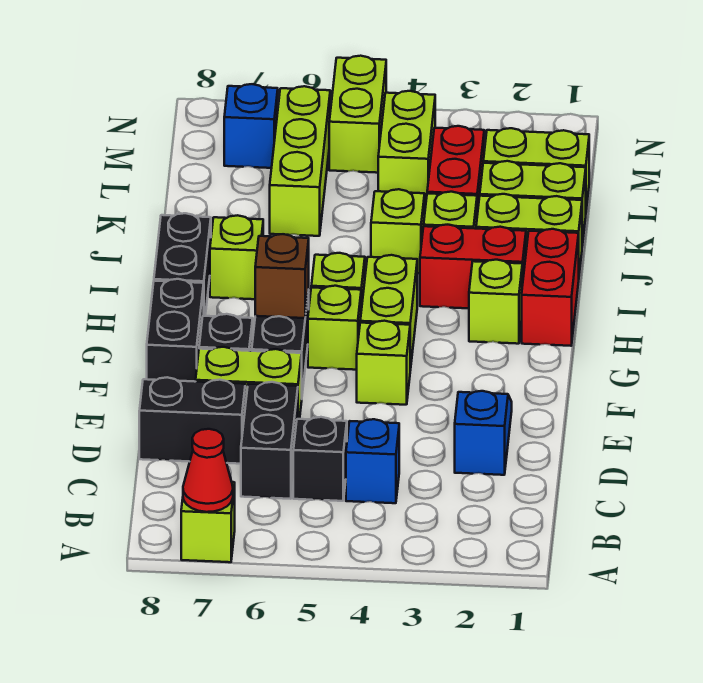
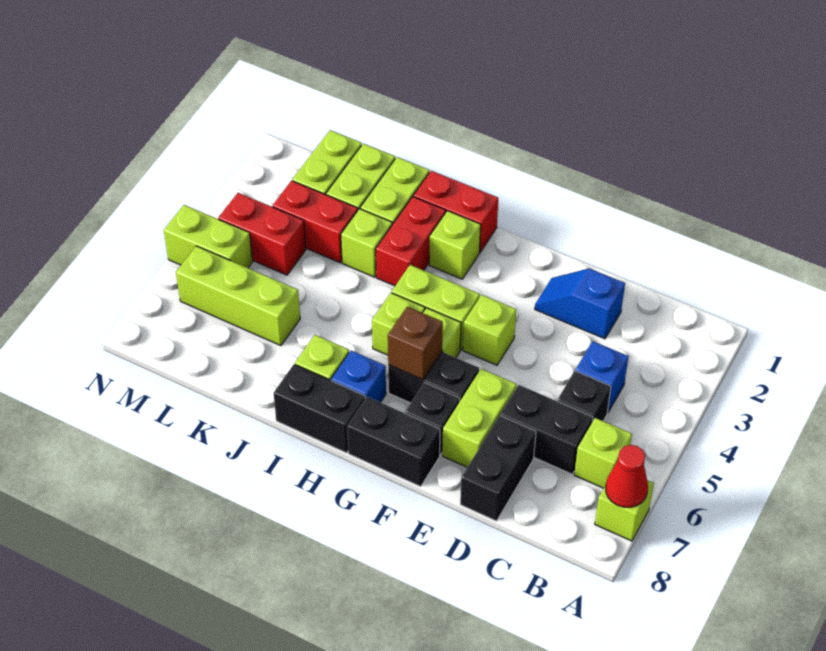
lime brick J4 level 1 -> lime brick B6 level 1
lime brick L4:M4 level 1 -> red brick L4:M4 level 1
blue brick M7 level 1 -> blue brick H7 level 1

